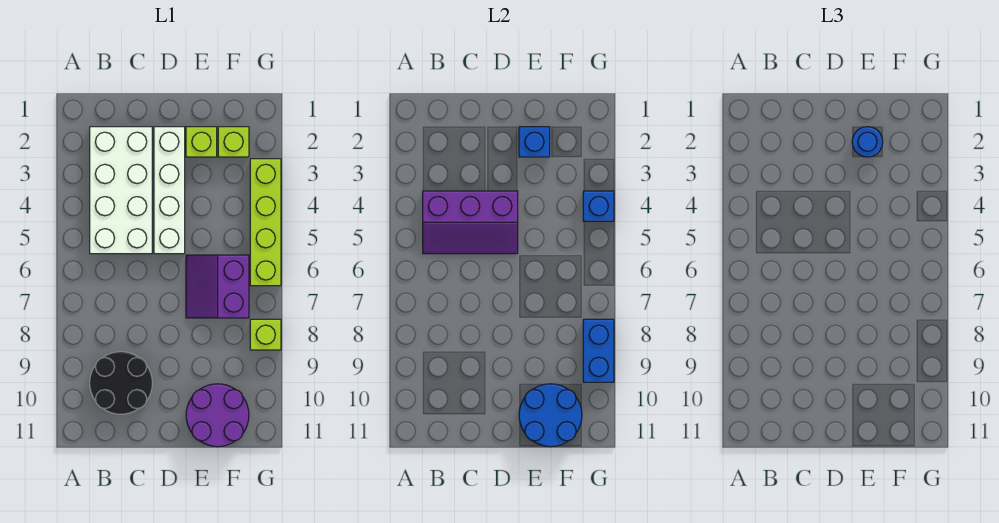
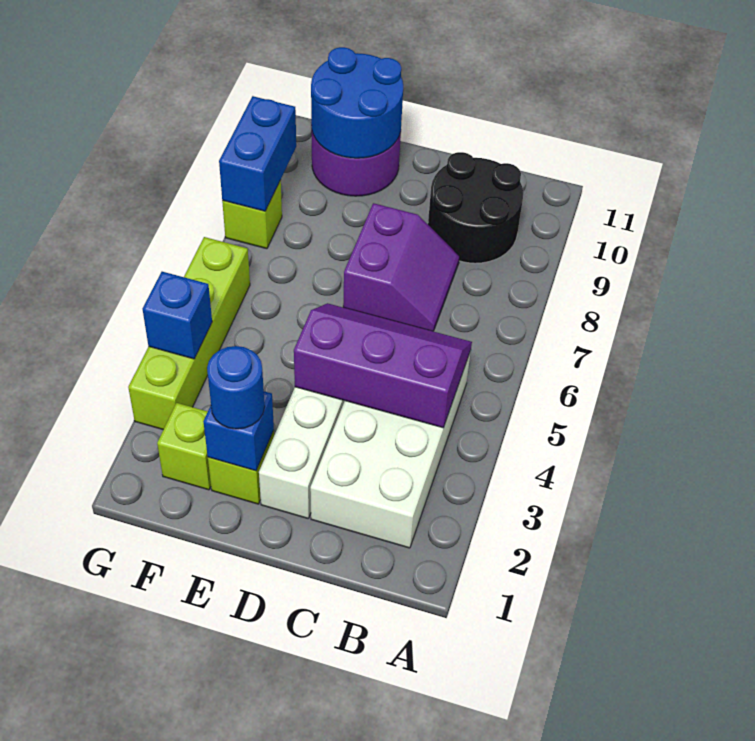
purple slope E6:F7 level 1 top F -> purple slope C7:D8 level 1 top D

